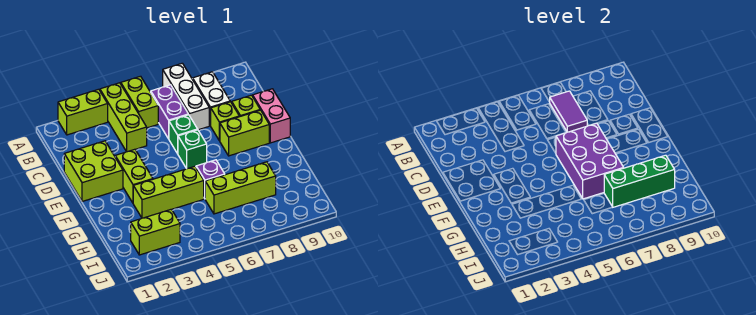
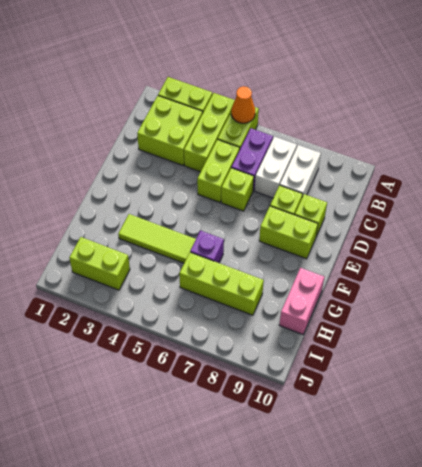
none -> orange cone A5 level 2
white brick A7:C7 level 1 -> white brick B7:C7 level 1
purple tile B7:C7 level 2 -> none
lime brick D1:E2 level 1 -> lime brick B2:C3 level 1
green brick D6 level 1 -> lime brick D6 level 1
pink brick D10:E10 level 1 -> pink brick G10:H10 level 1
lime brick E3:F3 level 1 -> lime brick C5:D5 level 1
green brick E6 level 1 -> none
purple brick E6:G7 level 2 -> none
lime brick G3:G5 level 1 -> lime tile G3:G5 level 1
green brick H7:H9 level 2 -> none

